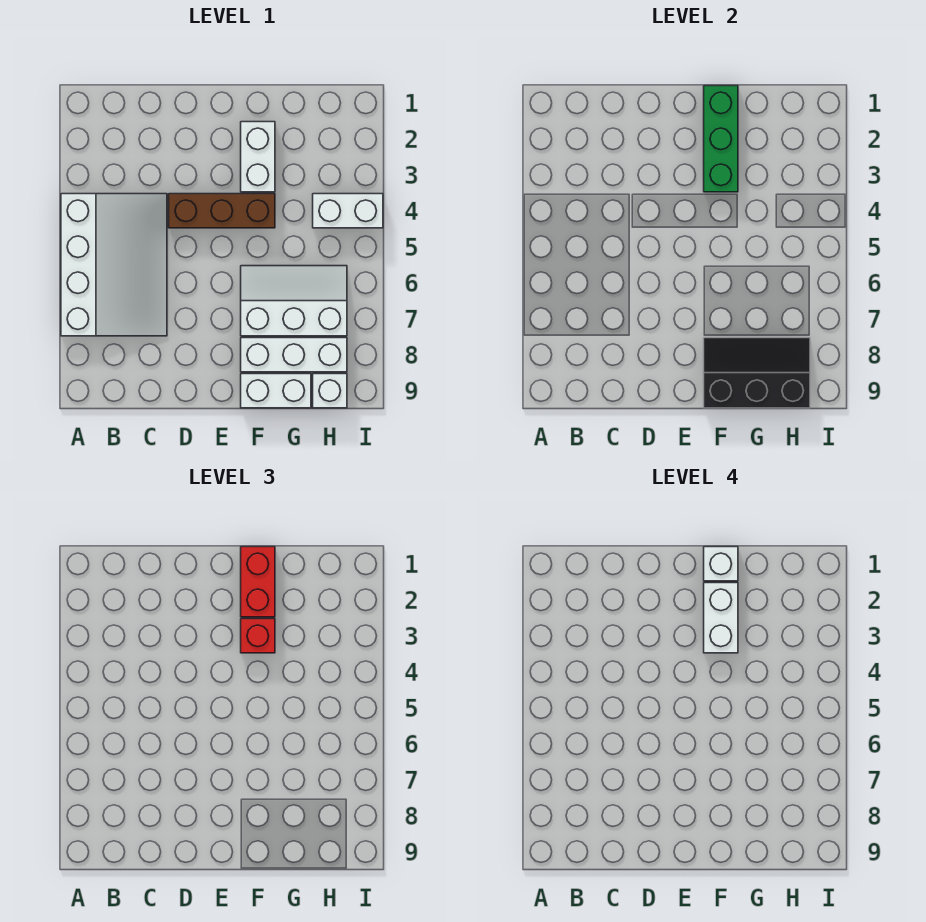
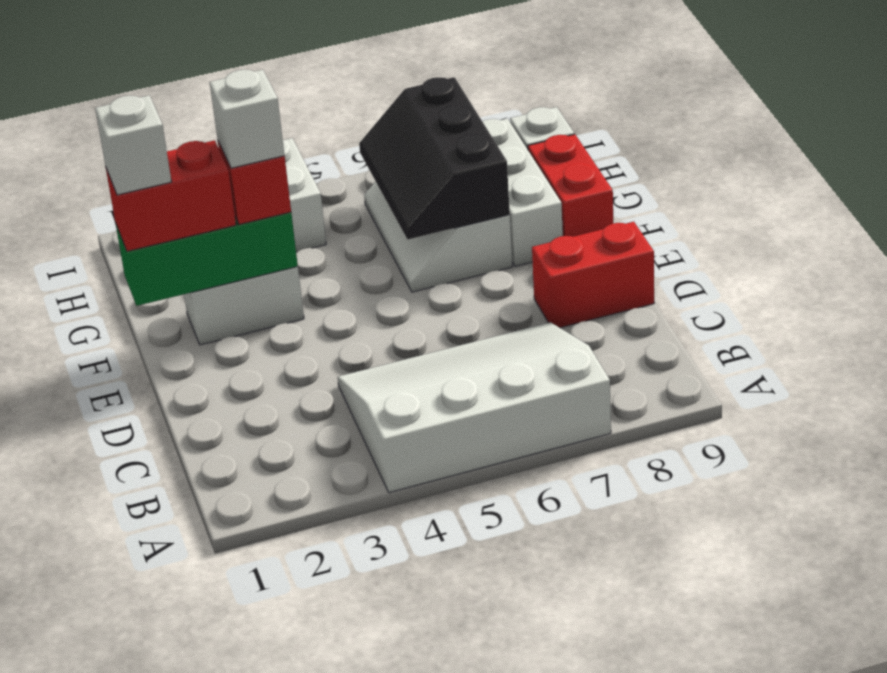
brown brick D4:F4 level 1 -> none
none -> red brick D8:D9 level 1
white brick F2:F3 level 4 -> white brick F3 level 4
black slope F8:H9 level 2 top 9 -> black slope F6:H7 level 2 top 7
white brick F9:G9 level 1 -> red brick F9:G9 level 1

